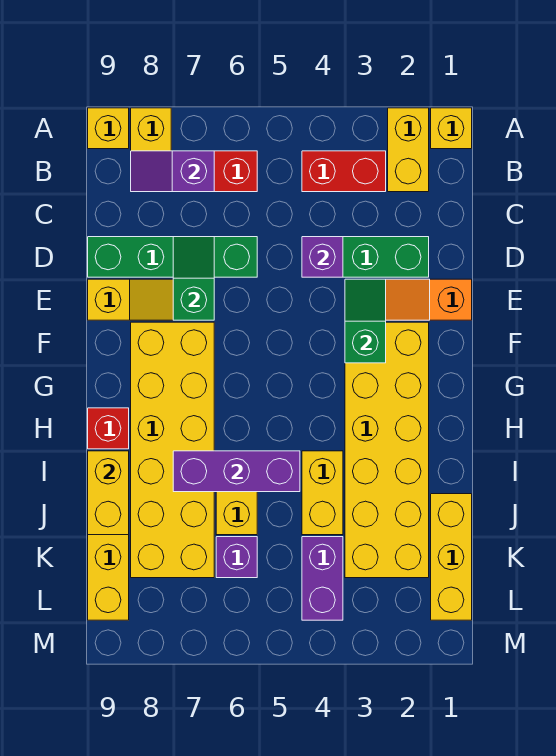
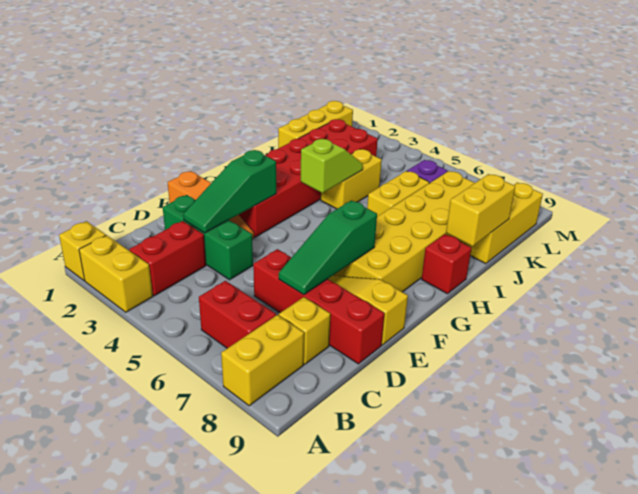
yellow brick A2:B2 level 1 -> yellow brick A2:A3 level 1
yellow brick A9 level 1 -> yellow brick C8 level 1
red brick B3:B4 level 1 -> red brick B3:C3 level 1
purple slope B7:B8 level 2 top 7 -> none
purple brick D4 level 2 -> none
green brick D6:D9 level 1 -> red brick D6:D9 level 1
green slope D7:E7 level 2 top E -> green slope D7:F7 level 2 top F
green slope E3:F3 level 2 top F -> green slope D3:F3 level 2 top F
yellow brick F2:K3 level 1 -> red brick F2:K3 level 1
none -> lime slope H4:I4 level 2 top H
purple brick I5:I7 level 2 -> none
purple brick K4:L4 level 1 -> none

